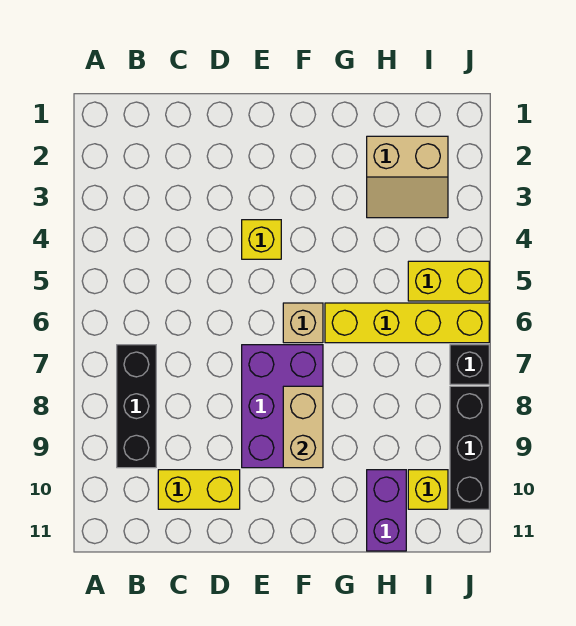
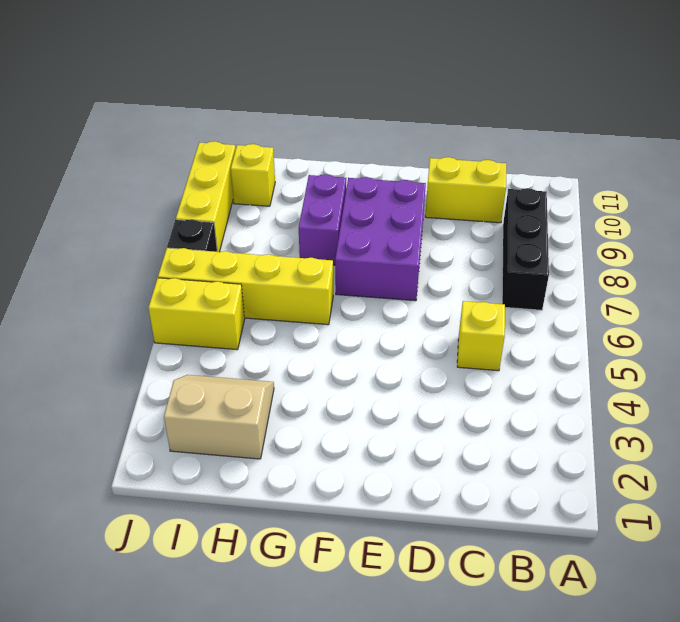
yellow brick E4 level 1 -> yellow brick C5 level 1
tan brick F6 level 1 -> none
tan brick F8:F9 level 2 -> none
purple brick H10:H11 level 1 -> purple brick G8:G9 level 1
black brick J8:J10 level 1 -> yellow brick J8:J10 level 1

